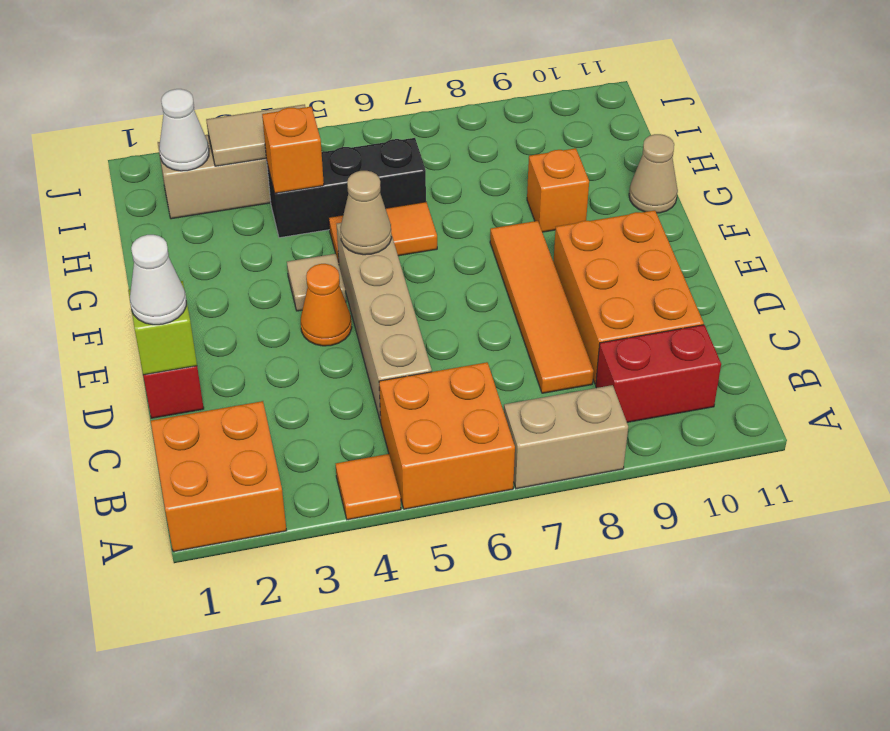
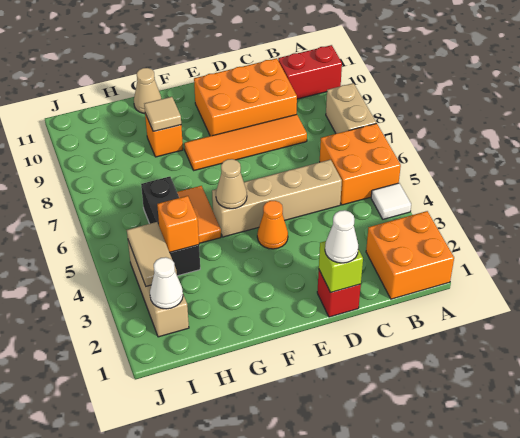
orange tile A4 level 1 -> white tile A4 level 1
red brick B9:B10 level 1 -> red brick A10:B10 level 1
tan tile F4 level 1 -> tan tile G9 level 2

